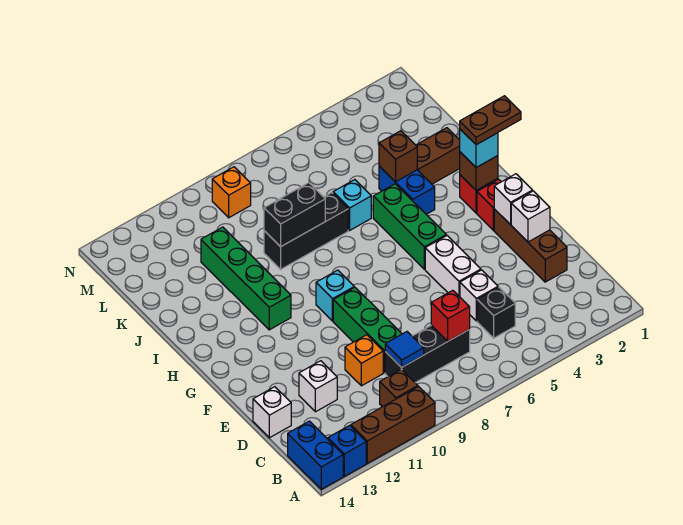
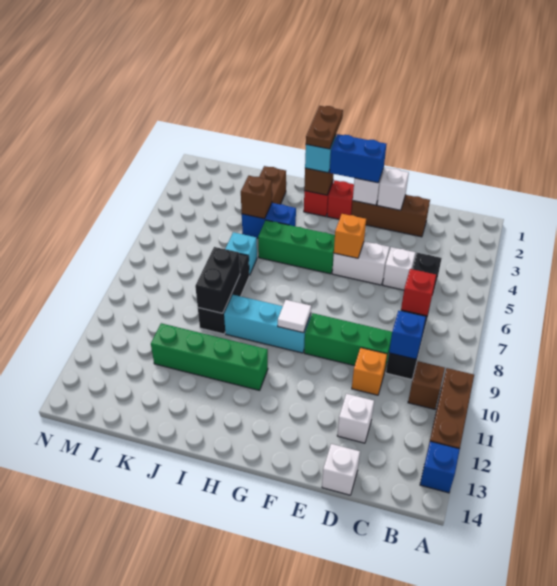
blue brick A14:B14 level 1 -> blue brick F2:G2 level 3
blue tile C9 level 2 -> blue brick C9 level 2
cyan brick G9 level 1 -> cyan brick G9:I9 level 1
none -> white tile G9 level 2
orange brick M9 level 1 -> orange brick F5 level 2

